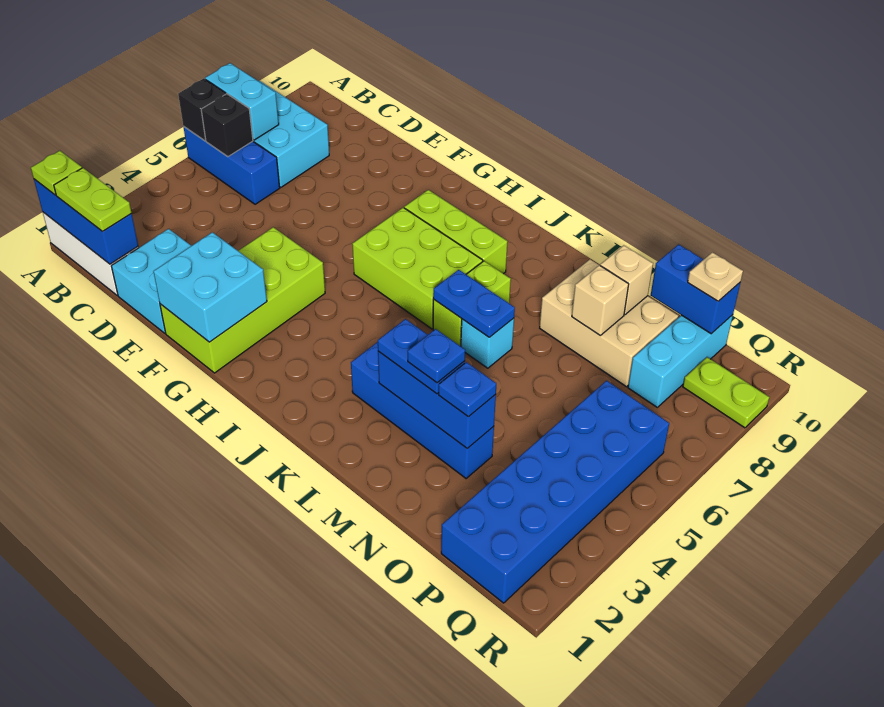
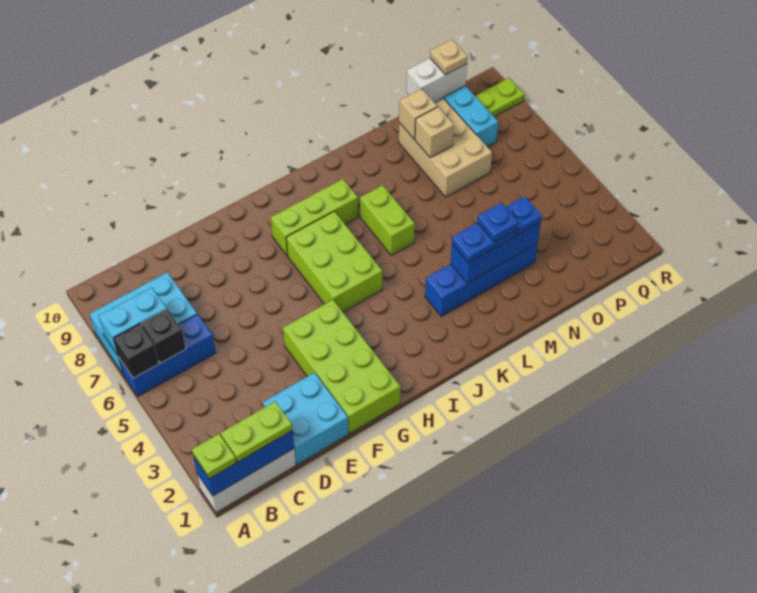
cyan brick F1:G2 level 2 -> none
lime brick H6:J7 level 1 -> lime brick H5:I7 level 1
blue plate K6:L6 level 2 -> none
cyan brick L6 level 1 -> none
tan brick M8:O9 level 1 -> tan brick N7:O9 level 1
blue brick O10:P10 level 2 -> white brick O10:P10 level 2
blue brick P1:Q6 level 1 -> none

